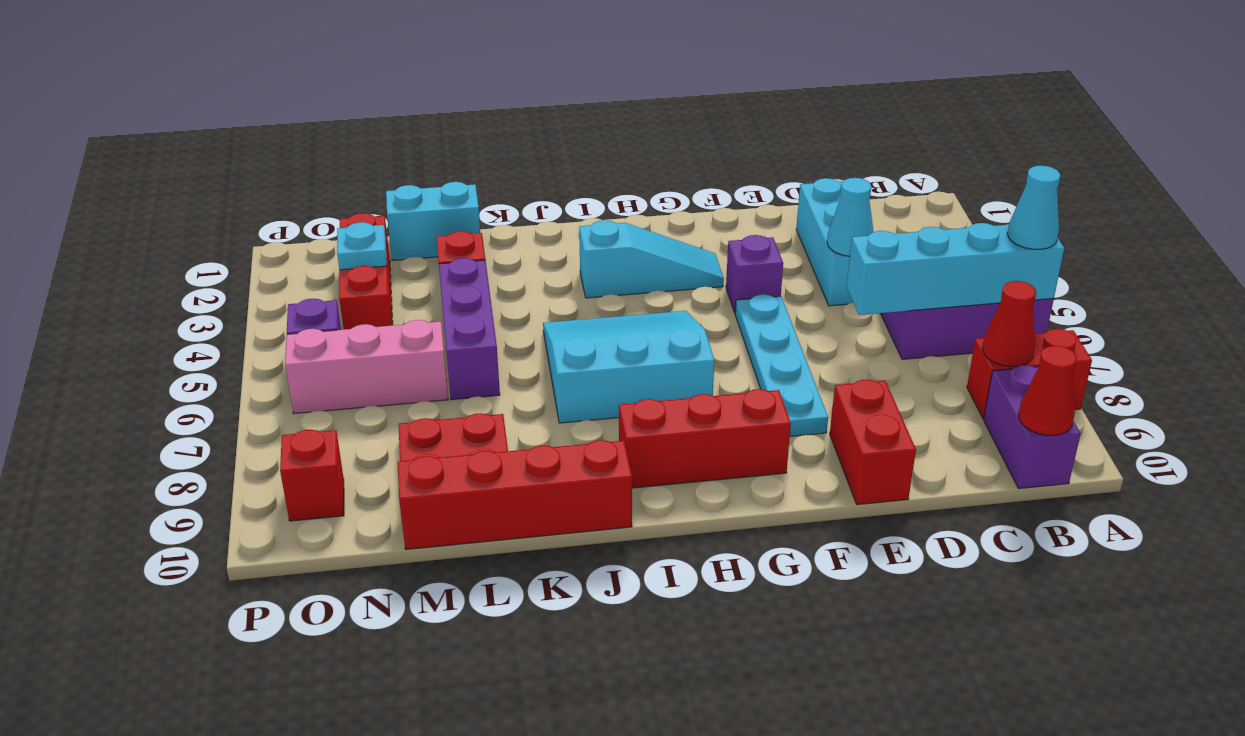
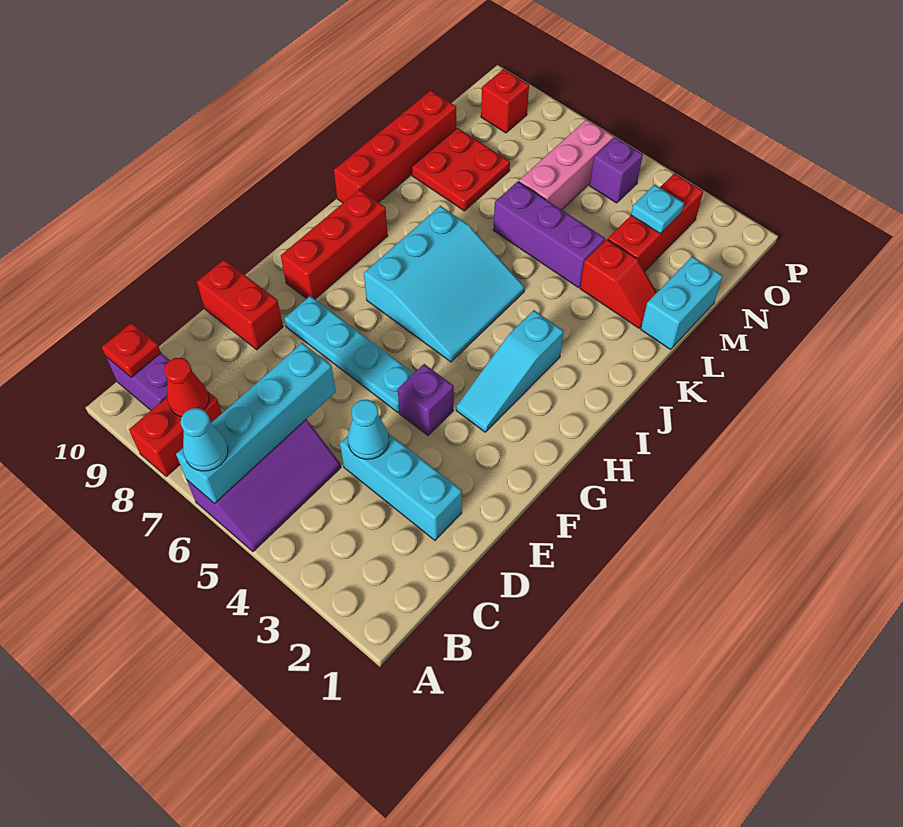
red cone B10 level 2 -> red plate B10 level 2
red brick N2:N4 level 1 -> red brick M3:O3 level 1

